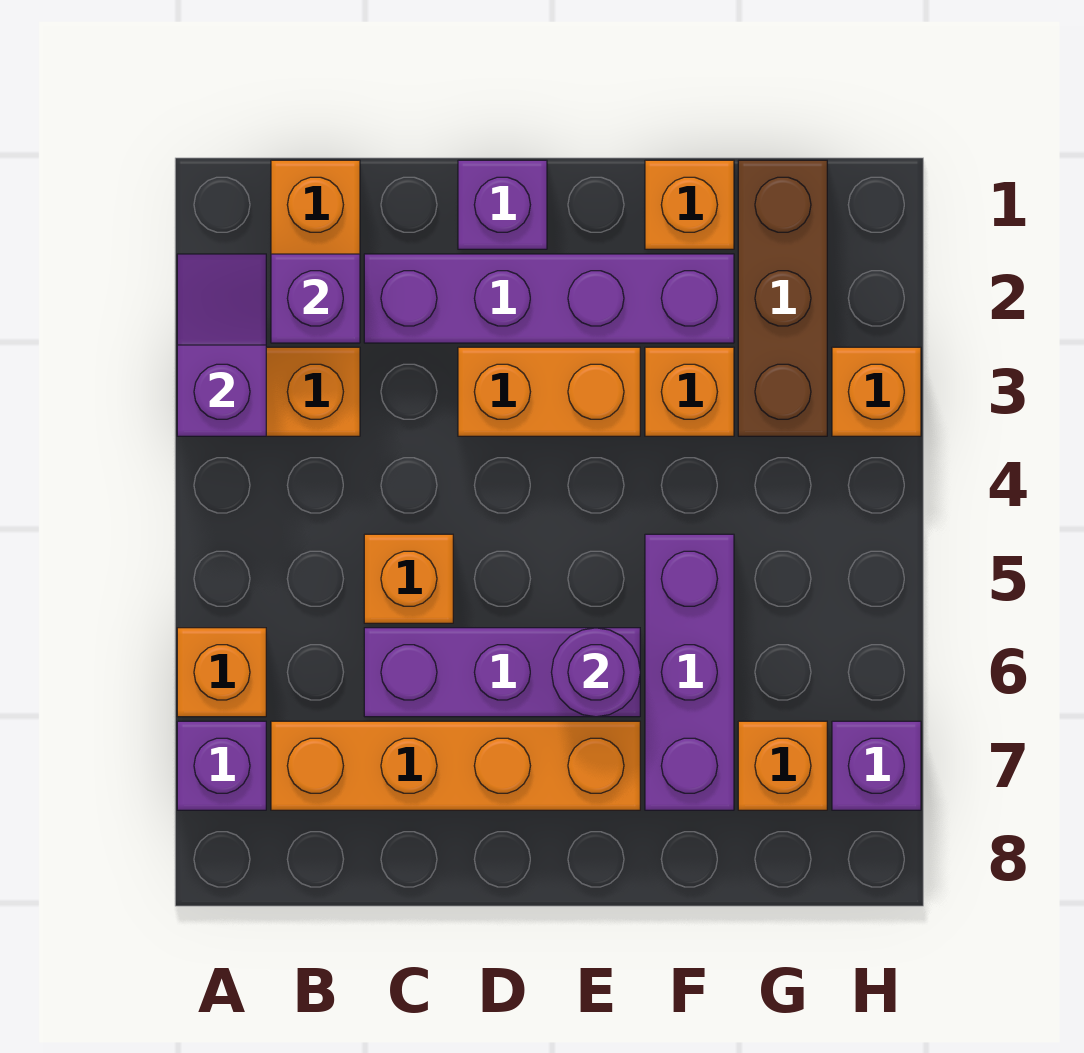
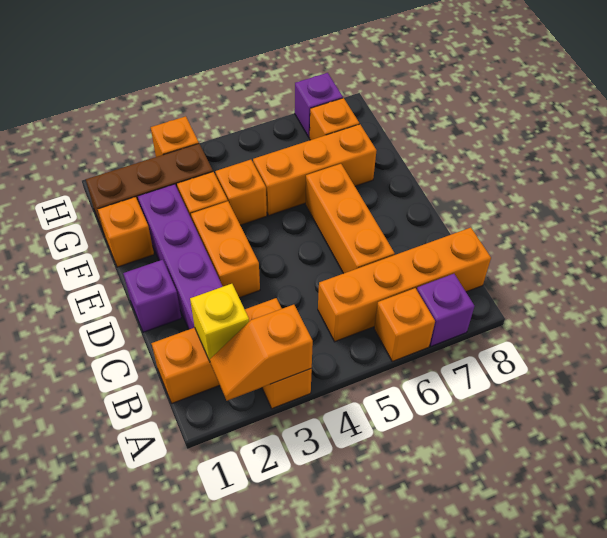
purple slope A2:A3 level 2 top 3 -> orange slope A2:A3 level 2 top 3
purple brick B2 level 2 -> yellow brick B2 level 2
orange brick B7:E7 level 1 -> orange brick B5:B8 level 1
orange brick C5 level 1 -> orange brick F4 level 1
purple brick C6:E6 level 1 -> orange brick C6:E6 level 1
purple round brick E6 level 2 -> none
purple brick F5:F7 level 1 -> orange brick F5:F7 level 1

